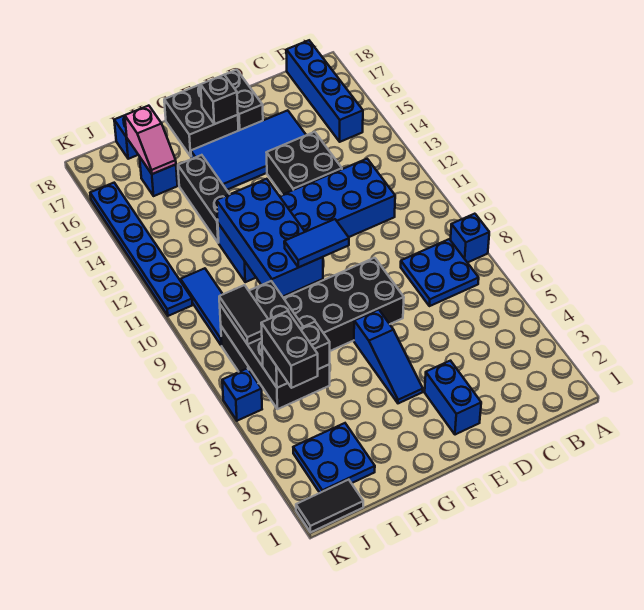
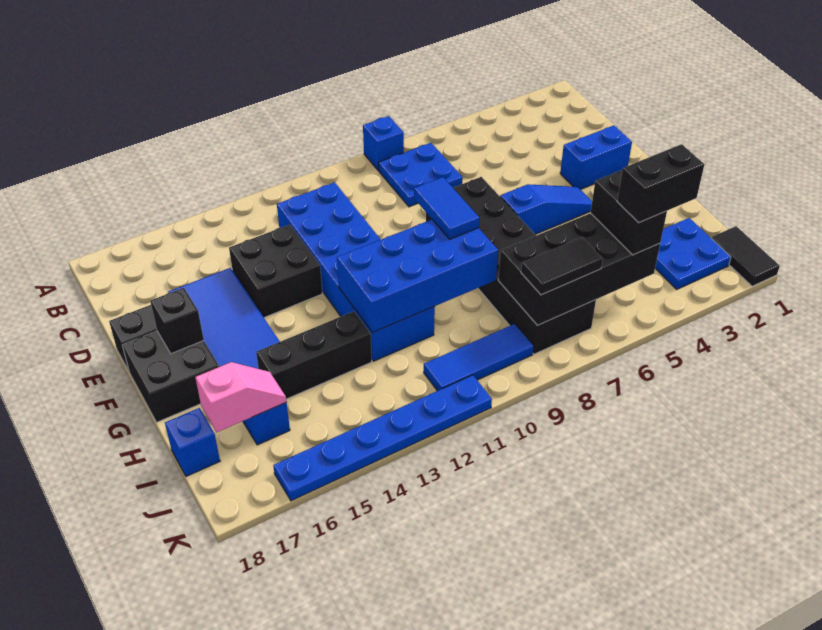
blue brick B15:B18 level 1 -> none
blue brick K6 level 1 -> none

